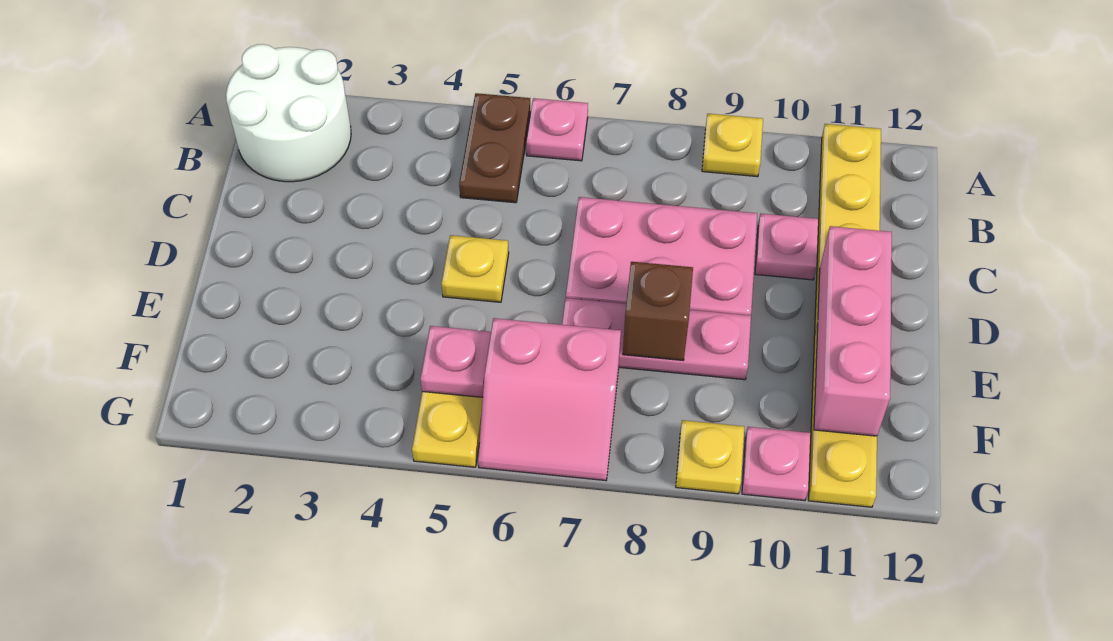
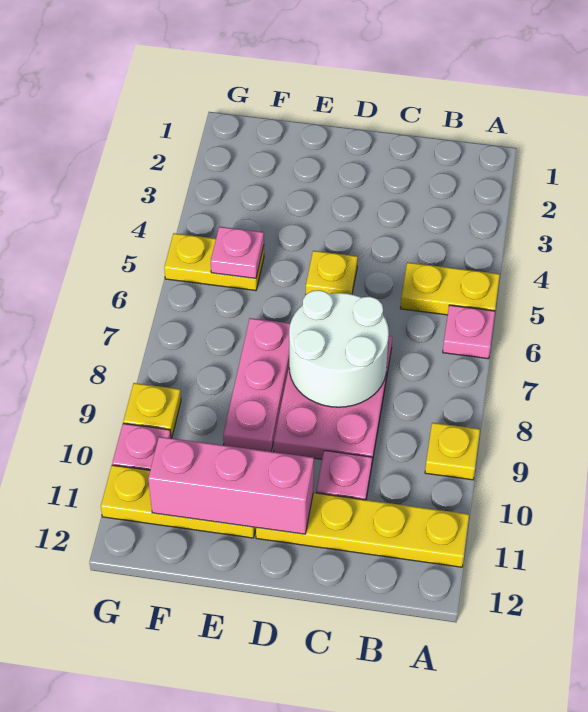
white round brick A1:B2 level 1 -> white round brick C7:D8 level 2
brown plate A5:B5 level 1 -> yellow plate A5:B5 level 1
brown brick E8 level 2 -> none
pink slope F6:G7 level 1 top F -> none

